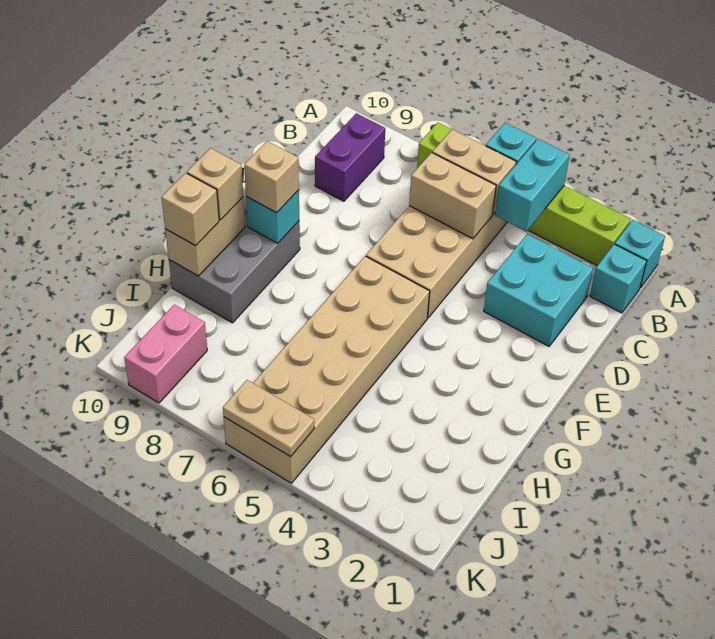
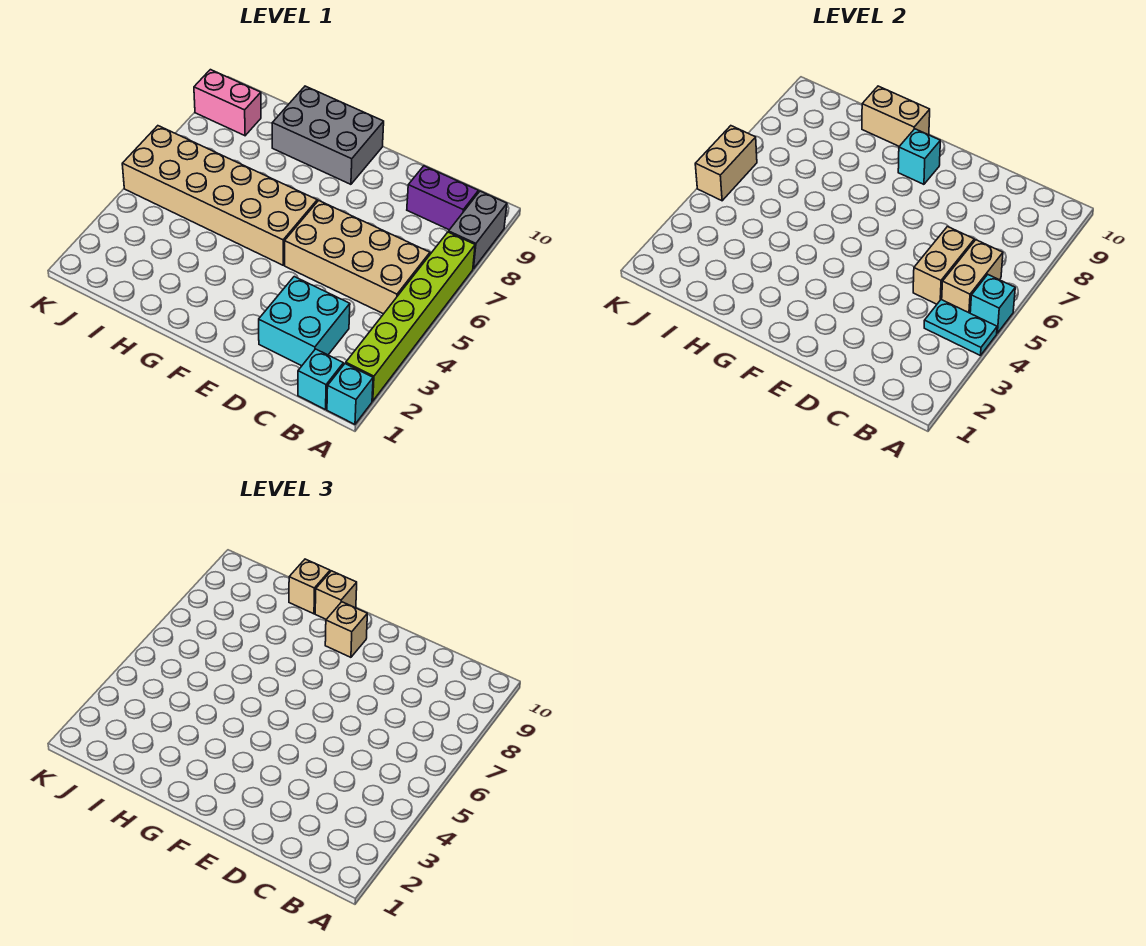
cyan brick A4:B4 level 2 -> cyan plate A4:B4 level 2
none -> grey brick A8:A9 level 1
tan plate K5:K6 level 2 -> tan brick K5:K6 level 2

